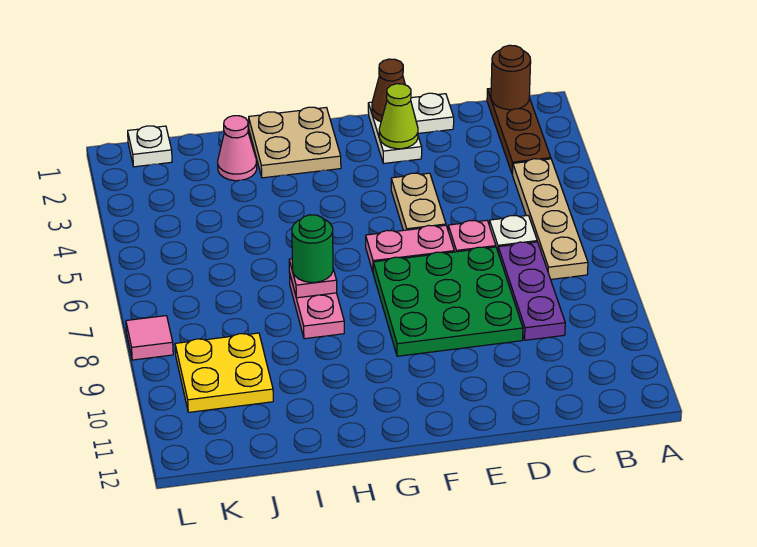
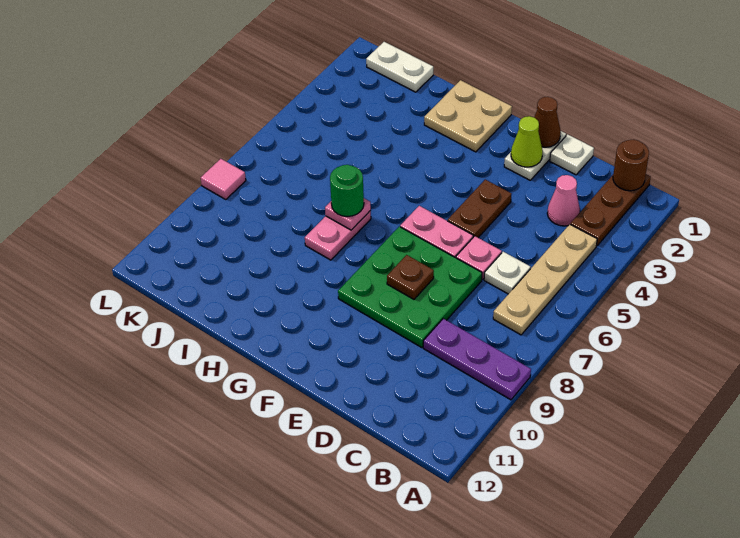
purple plate C7:C9 level 1 -> purple plate A9:C9 level 1
tan plate E4:E5 level 1 -> brown plate E4:E5 level 1
none -> brown plate E8 level 2
pink cone I2 level 1 -> pink cone C3 level 1
yellow plate J9:K10 level 1 -> none
white plate K1 level 1 -> white plate J1:K1 level 1

